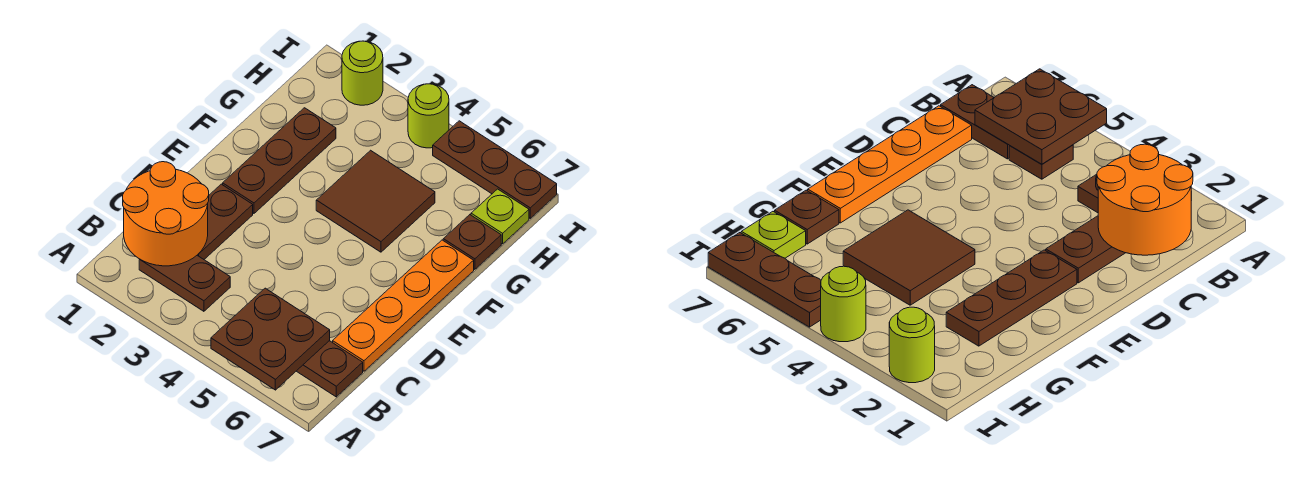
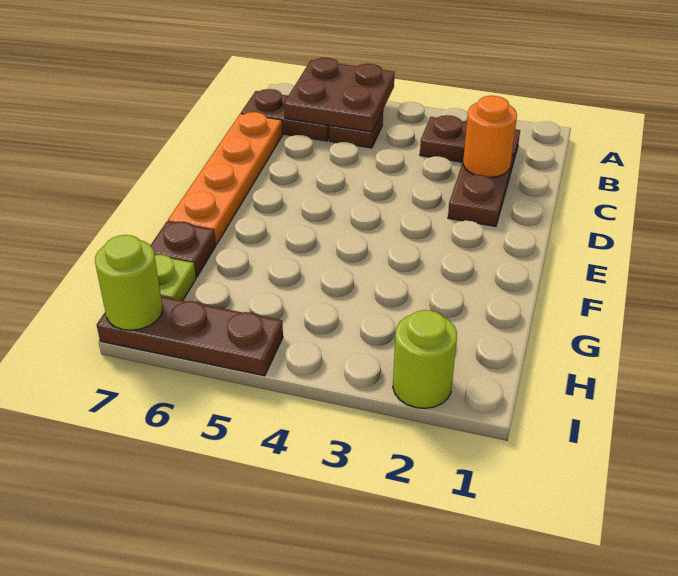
orange round brick B1:C2 level 2 -> orange round brick C2 level 2
brown plate E2:G2 level 1 -> none
brown tile F4:G5 level 1 -> none
lime round brick I4 level 1 -> lime round brick I7 level 2

